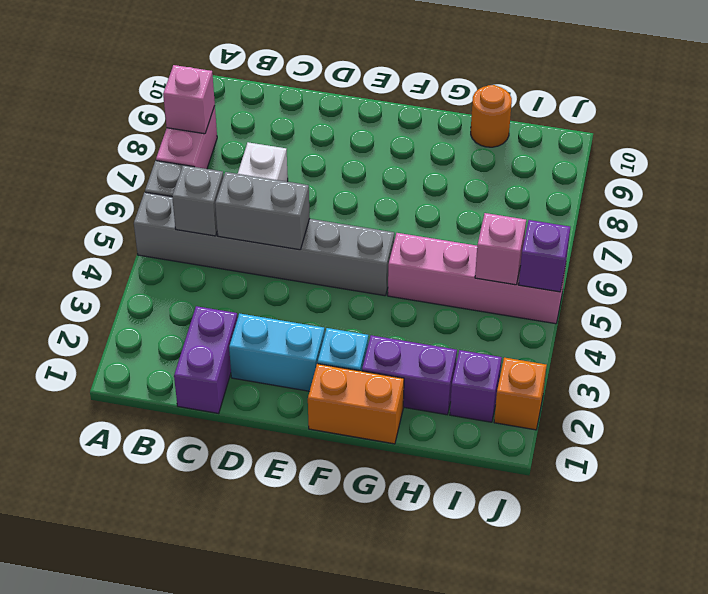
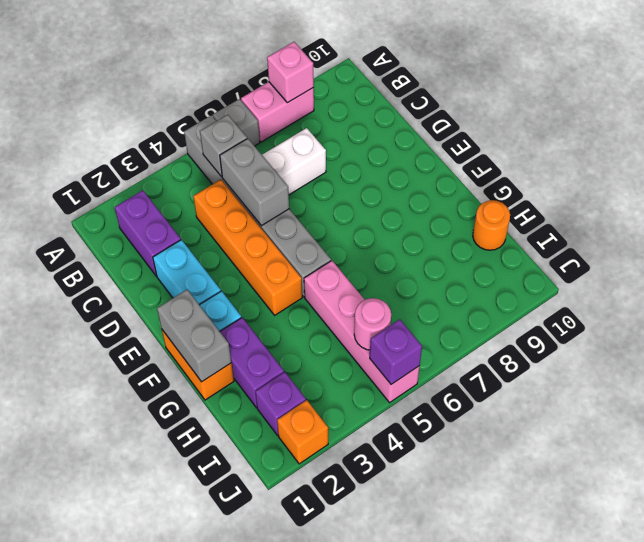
purple brick C1:C2 level 1 -> purple brick B2:C2 level 1
none -> orange brick C4:F4 level 1
none -> grey brick F1:G1 level 2
pink brick I5 level 2 -> pink round brick I5 level 2

